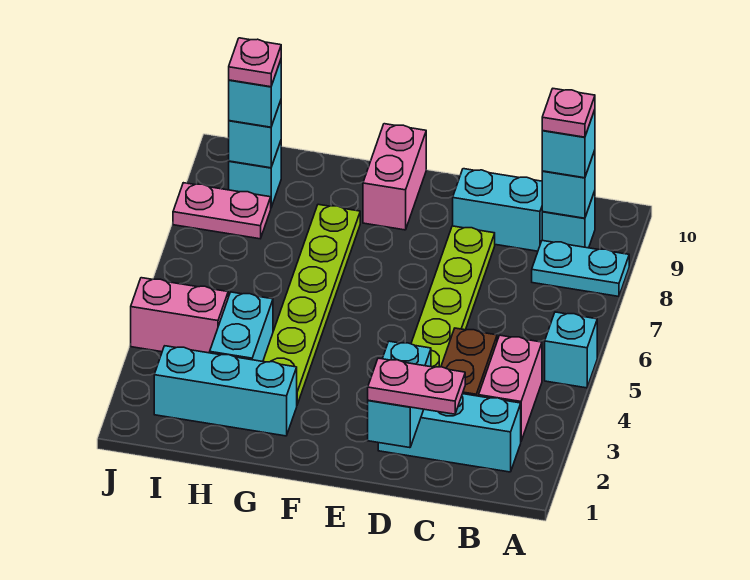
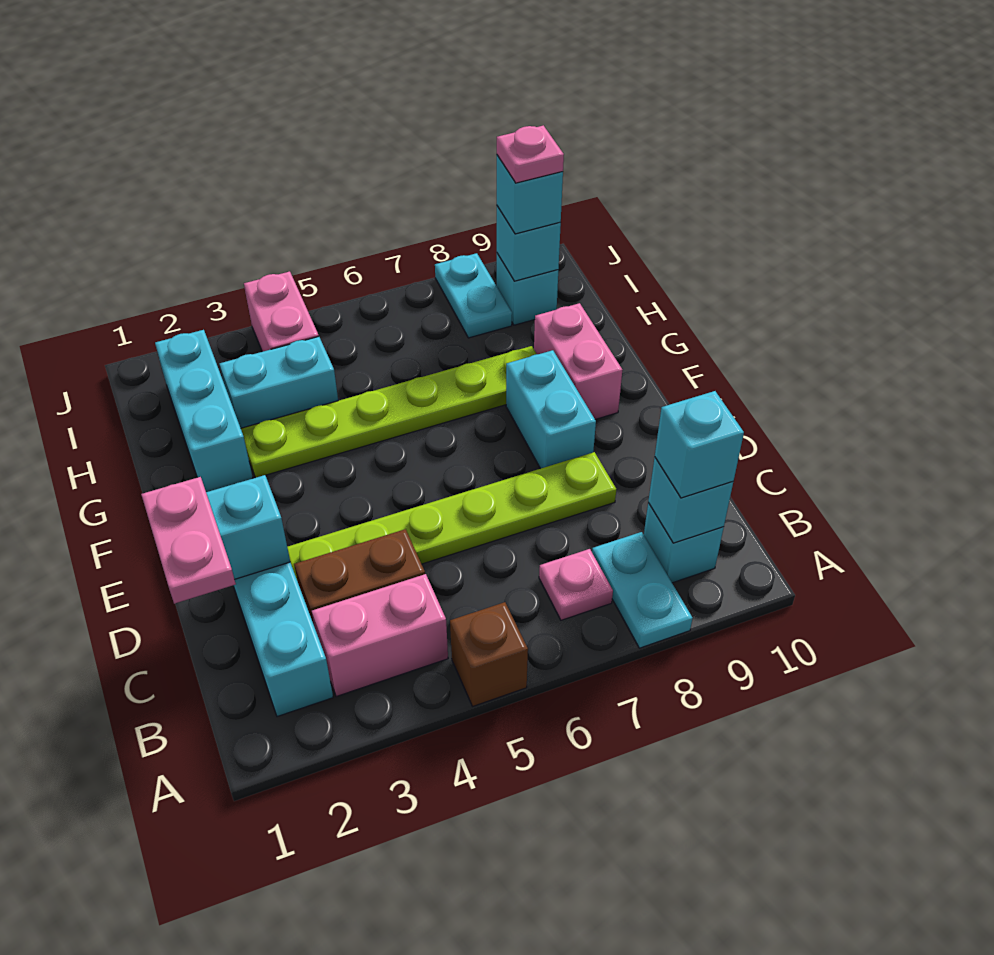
cyan brick A5 level 1 -> brown brick A5 level 1
pink plate B9 level 4 -> pink plate B7 level 1
cyan brick C9:D9 level 1 -> cyan brick E8:F8 level 1
pink brick F9:F10 level 1 -> pink brick F9:G9 level 1
pink plate I8:J8 level 1 -> cyan plate I8:J8 level 1

